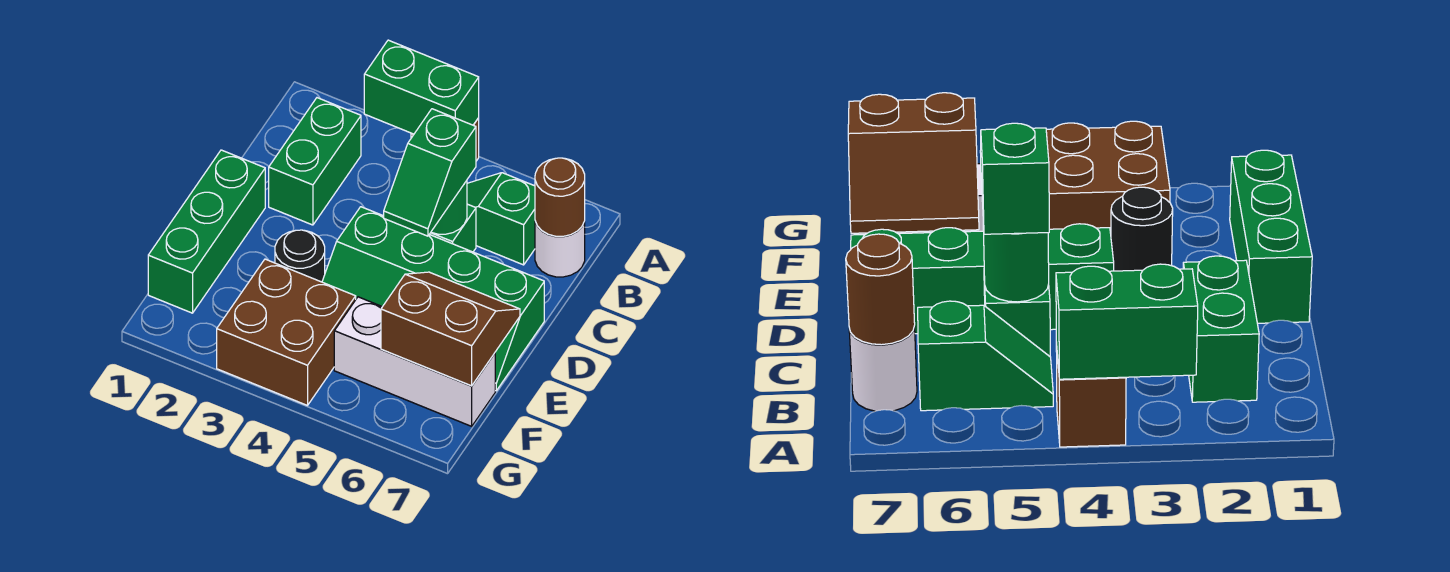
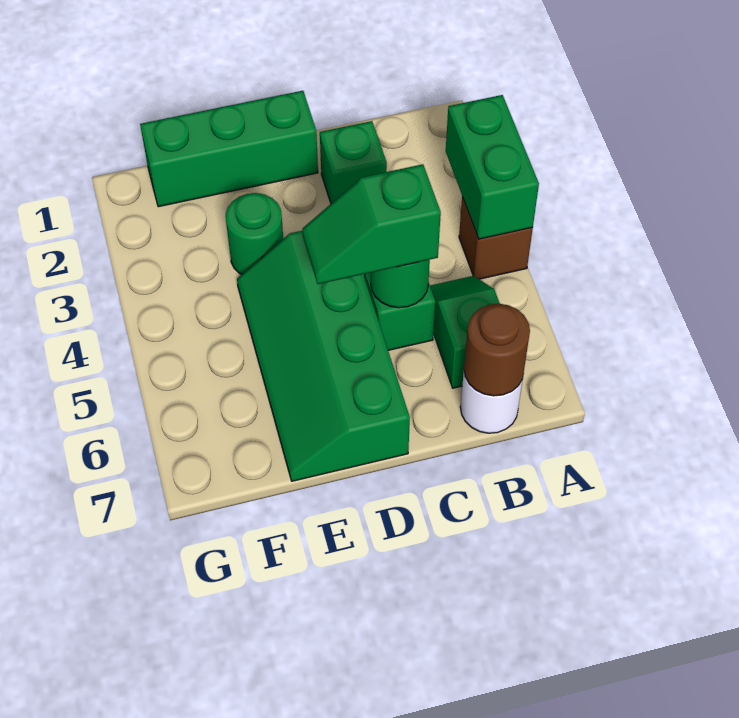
green brick B2:C2 level 1 -> green brick C2 level 1
black round brick E3 level 1 -> green round brick E3 level 1
brown slope E6:F7 level 2 top F -> none
brown brick F3:G4 level 1 -> none
white brick F5:F7 level 1 -> none

